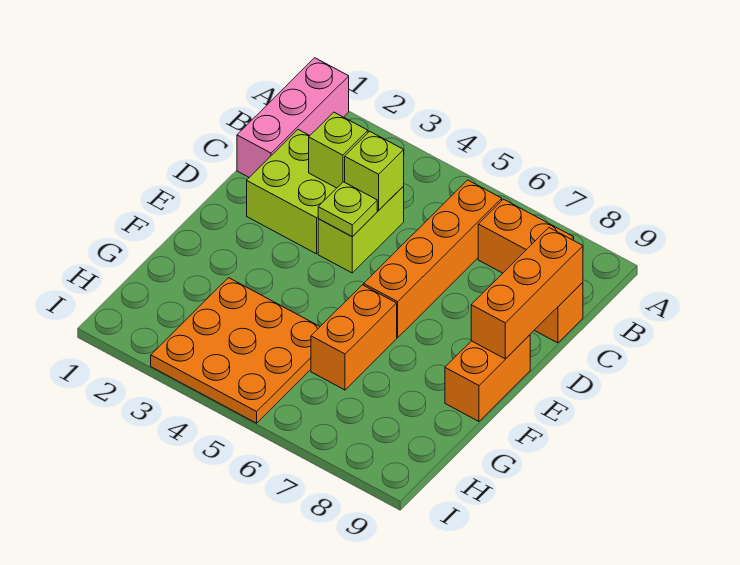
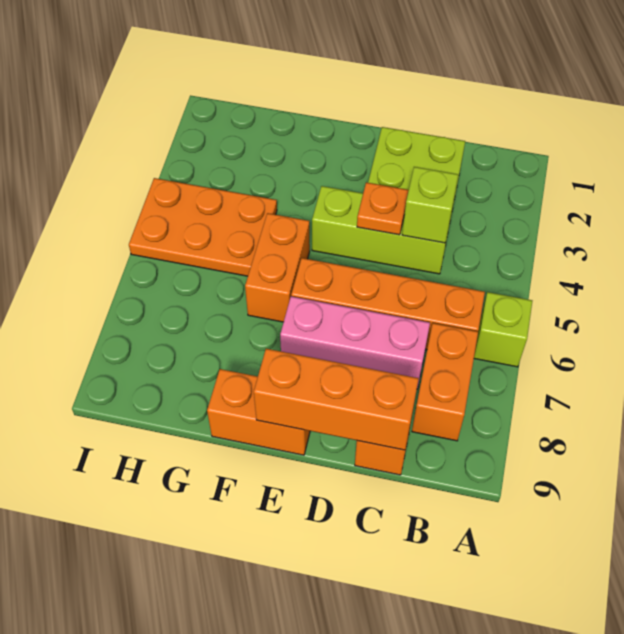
pink brick A1:C1 level 1 -> pink brick C7:E7 level 1
lime brick C3 level 2 -> lime brick A6 level 1
lime brick C4:D4 level 1 -> lime brick C4:E4 level 1
lime plate D4 level 2 -> orange plate D4 level 2
orange brick F6:G6 level 1 -> orange brick F5:F6 level 1
orange plate G3:I5 level 1 -> orange plate G4:I5 level 1

